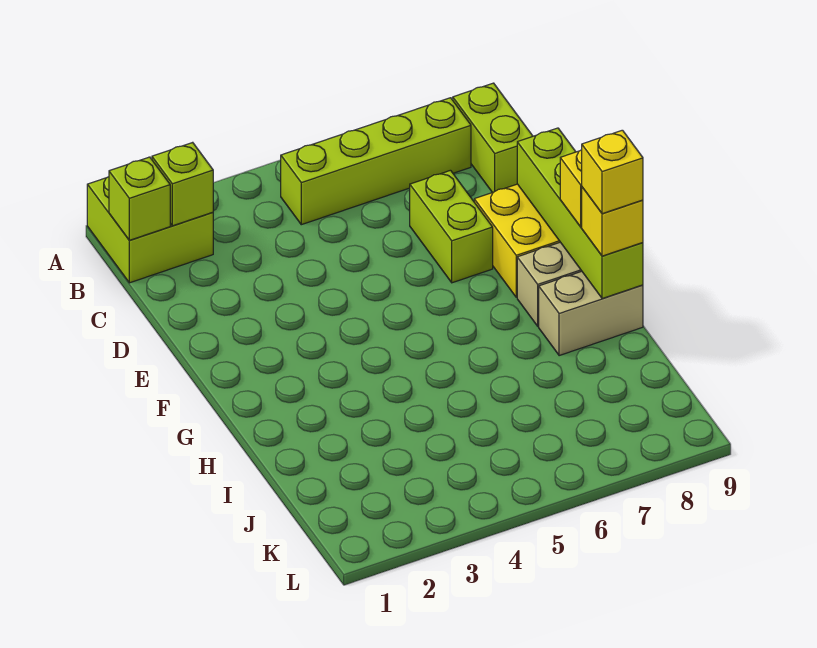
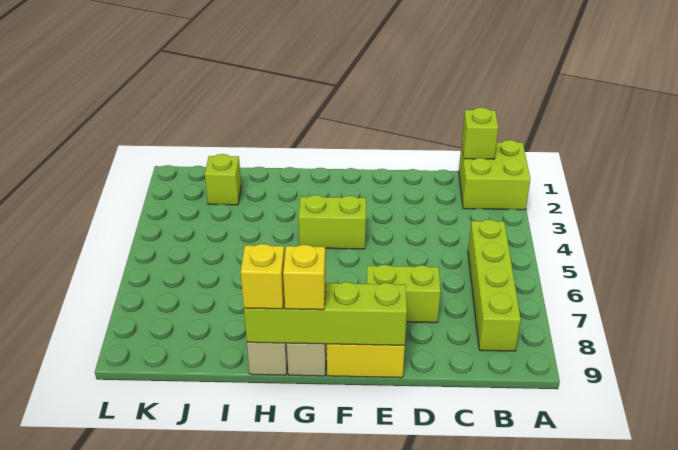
lime brick B2 level 2 -> lime brick J2 level 1
lime brick B9:C9 level 1 -> lime brick F4:G4 level 1
yellow brick H9 level 4 -> none

